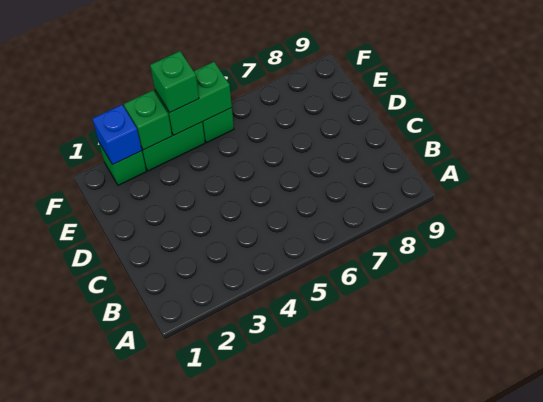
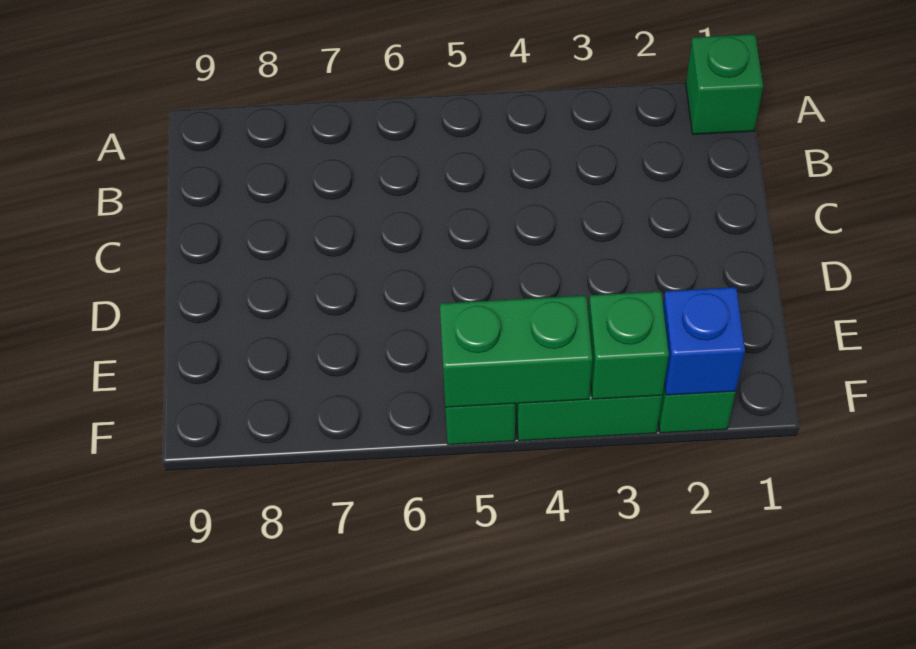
green brick F4 level 3 -> green brick A1 level 1

